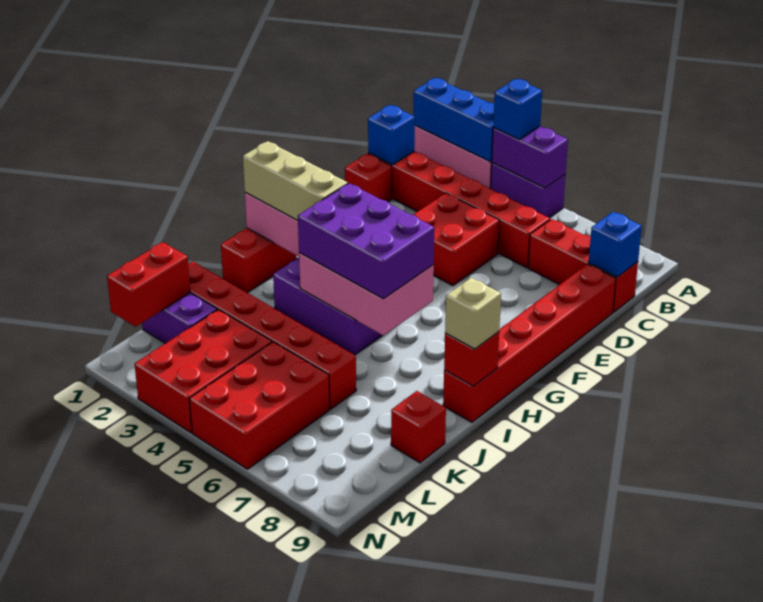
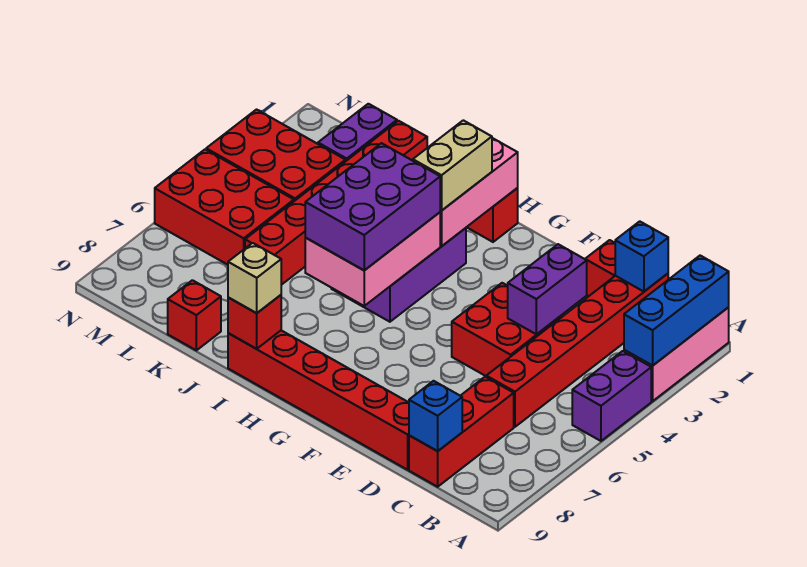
purple brick A4:A5 level 2 -> purple brick D3:D4 level 2
blue brick A4 level 3 -> none
tan brick H1:H3 level 3 -> tan brick H2:H3 level 3
red brick L1:M1 level 2 -> none

